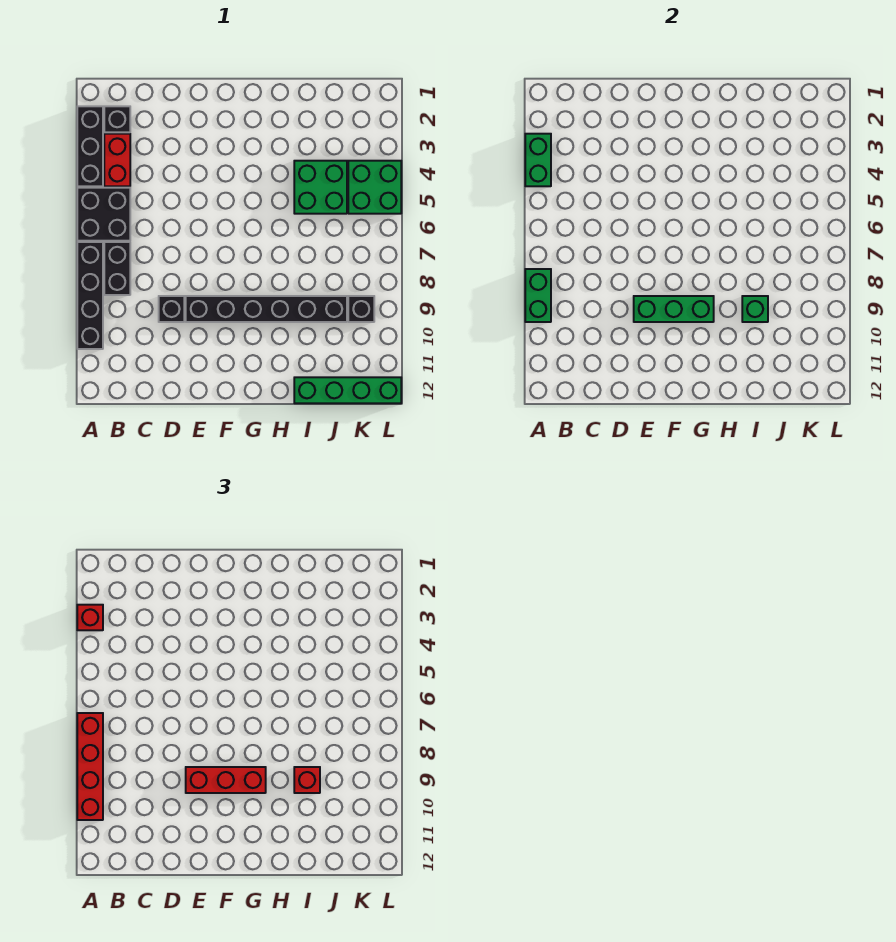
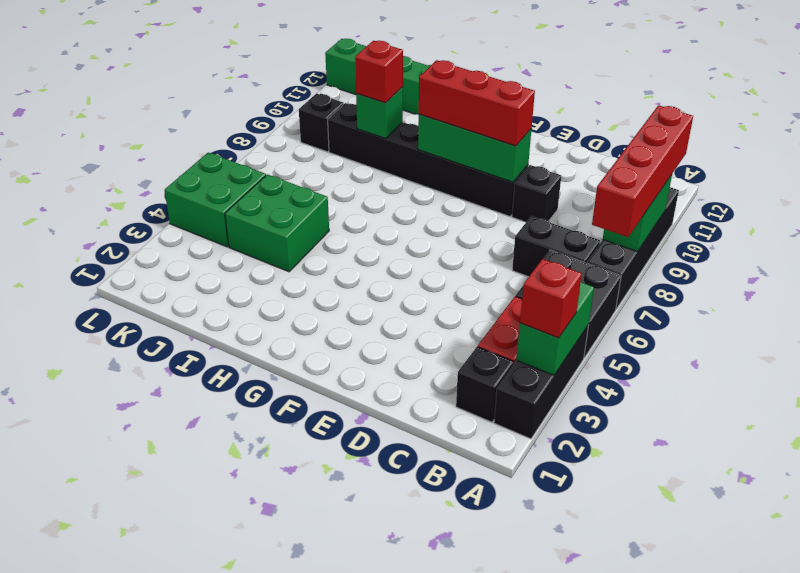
black brick B7:B8 level 1 -> black brick B7:C7 level 1

